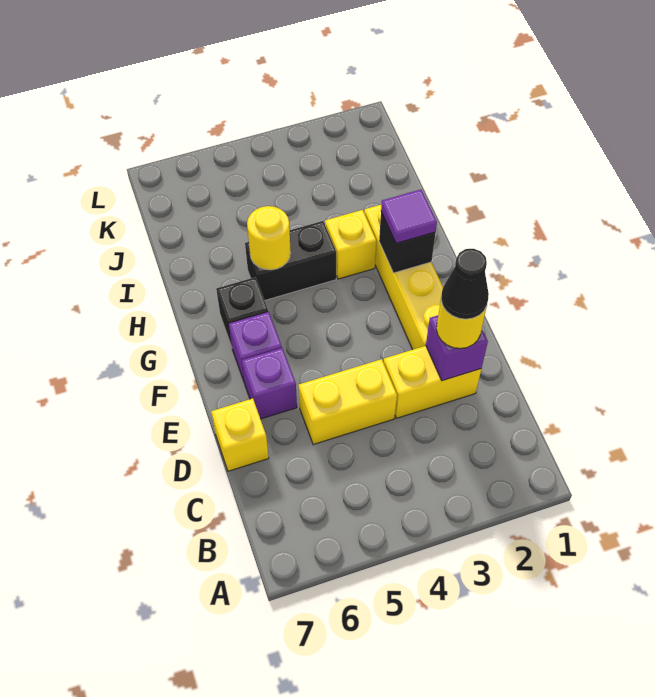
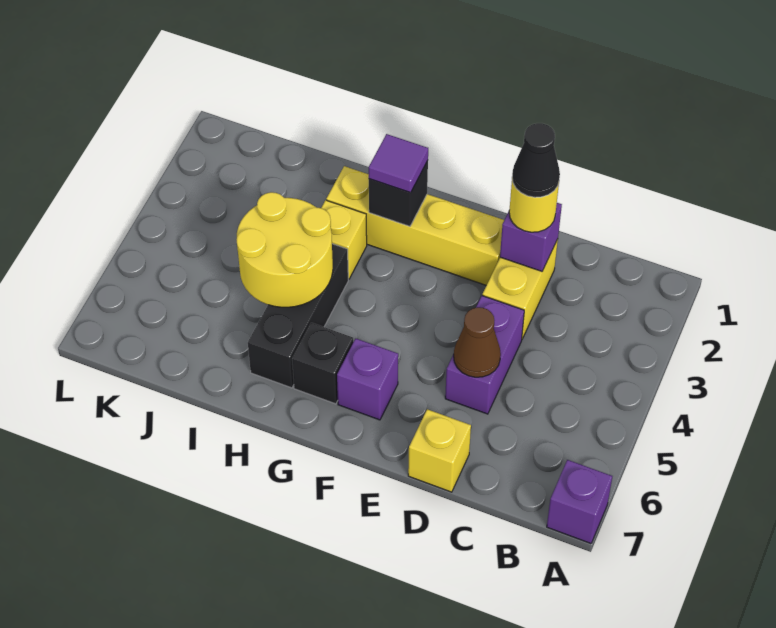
yellow brick D4:D5 level 1 -> purple brick D4:D5 level 1
none -> brown cone D5 level 2
purple brick E6 level 1 -> purple brick A7 level 1
black brick H4:H5 level 1 -> black brick H4:H6 level 1
yellow round brick H5 level 2 -> yellow round brick H4:I5 level 2

